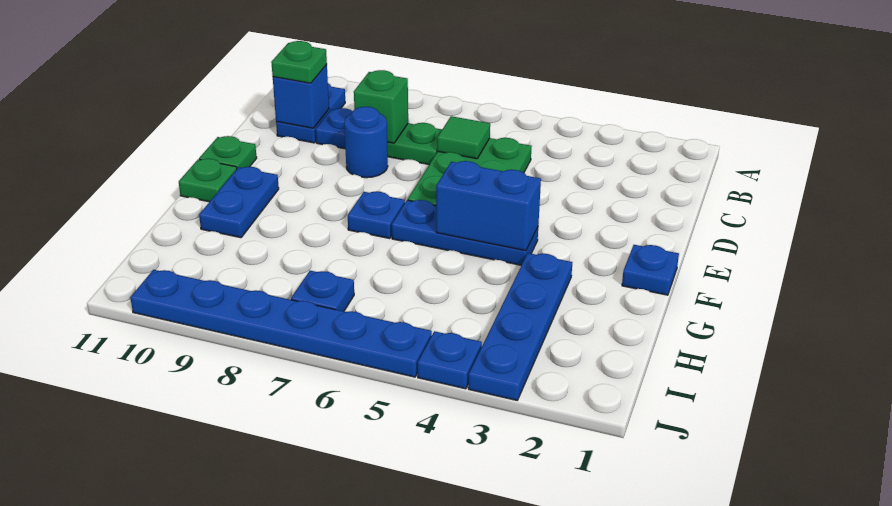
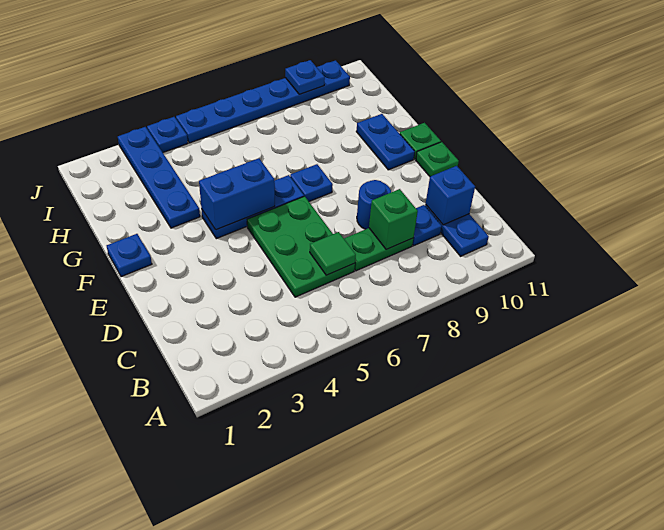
green plate C10 level 3 -> none
blue plate I7 level 1 -> blue plate J9 level 2

